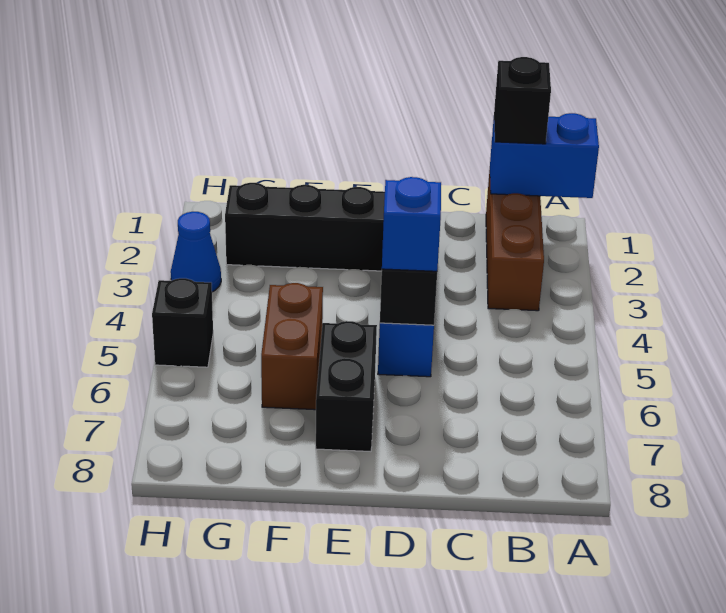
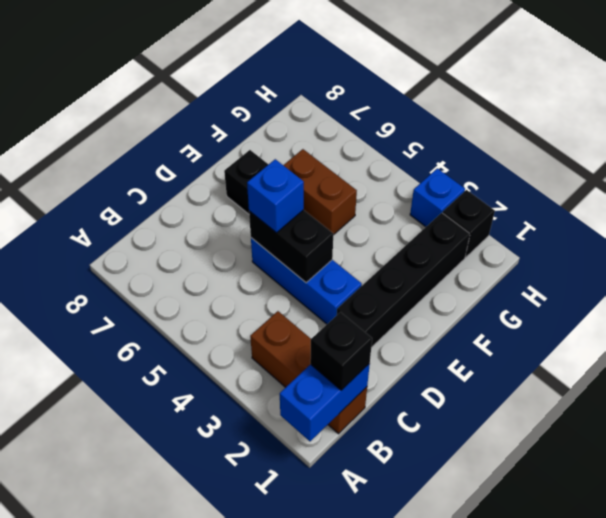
blue cone H3 level 1 -> blue brick H3 level 1
black brick H5 level 1 -> black brick H2 level 1

